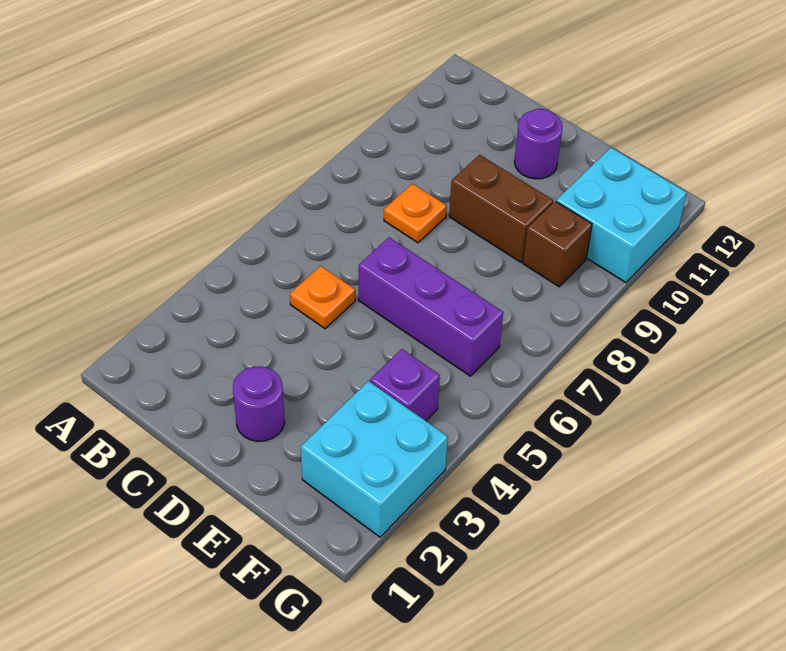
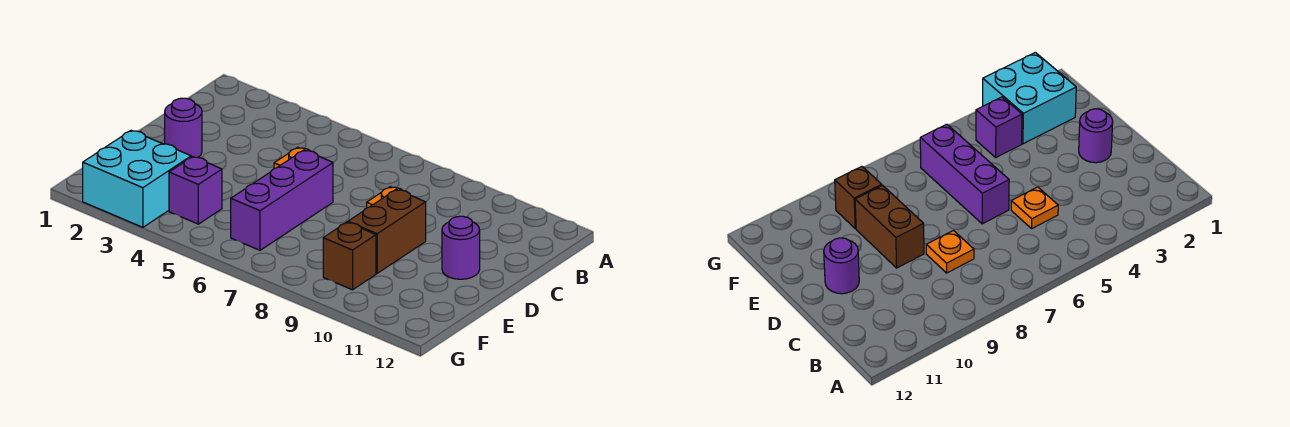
cyan brick F10:G11 level 1 -> none

